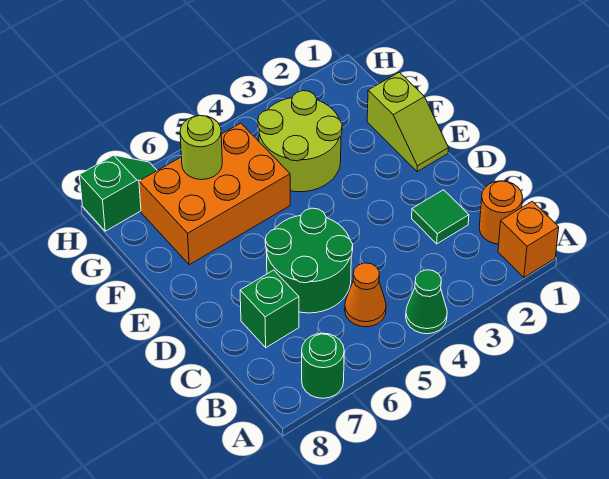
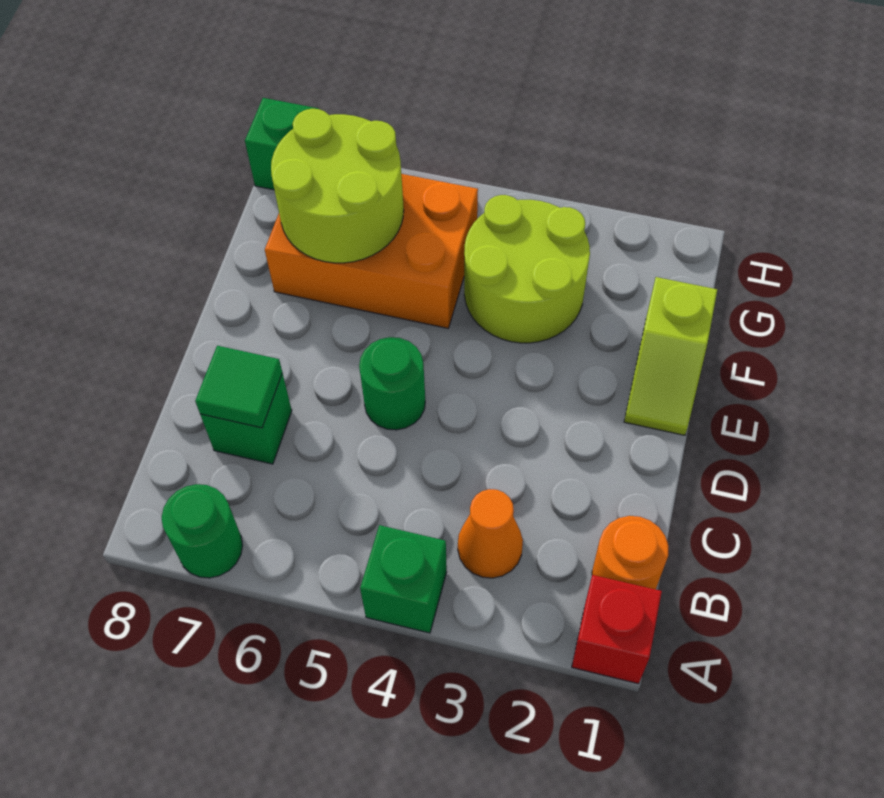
orange brick A1 level 1 -> red brick A1 level 1
green cone A4 level 1 -> green brick A4 level 1
orange cone B5 level 1 -> orange cone B3 level 1
green tile C2 level 1 -> green tile C7 level 2
green round brick C5:D6 level 1 -> green round brick D5 level 1
lime round brick G6 level 2 -> lime round brick F6:G7 level 2

